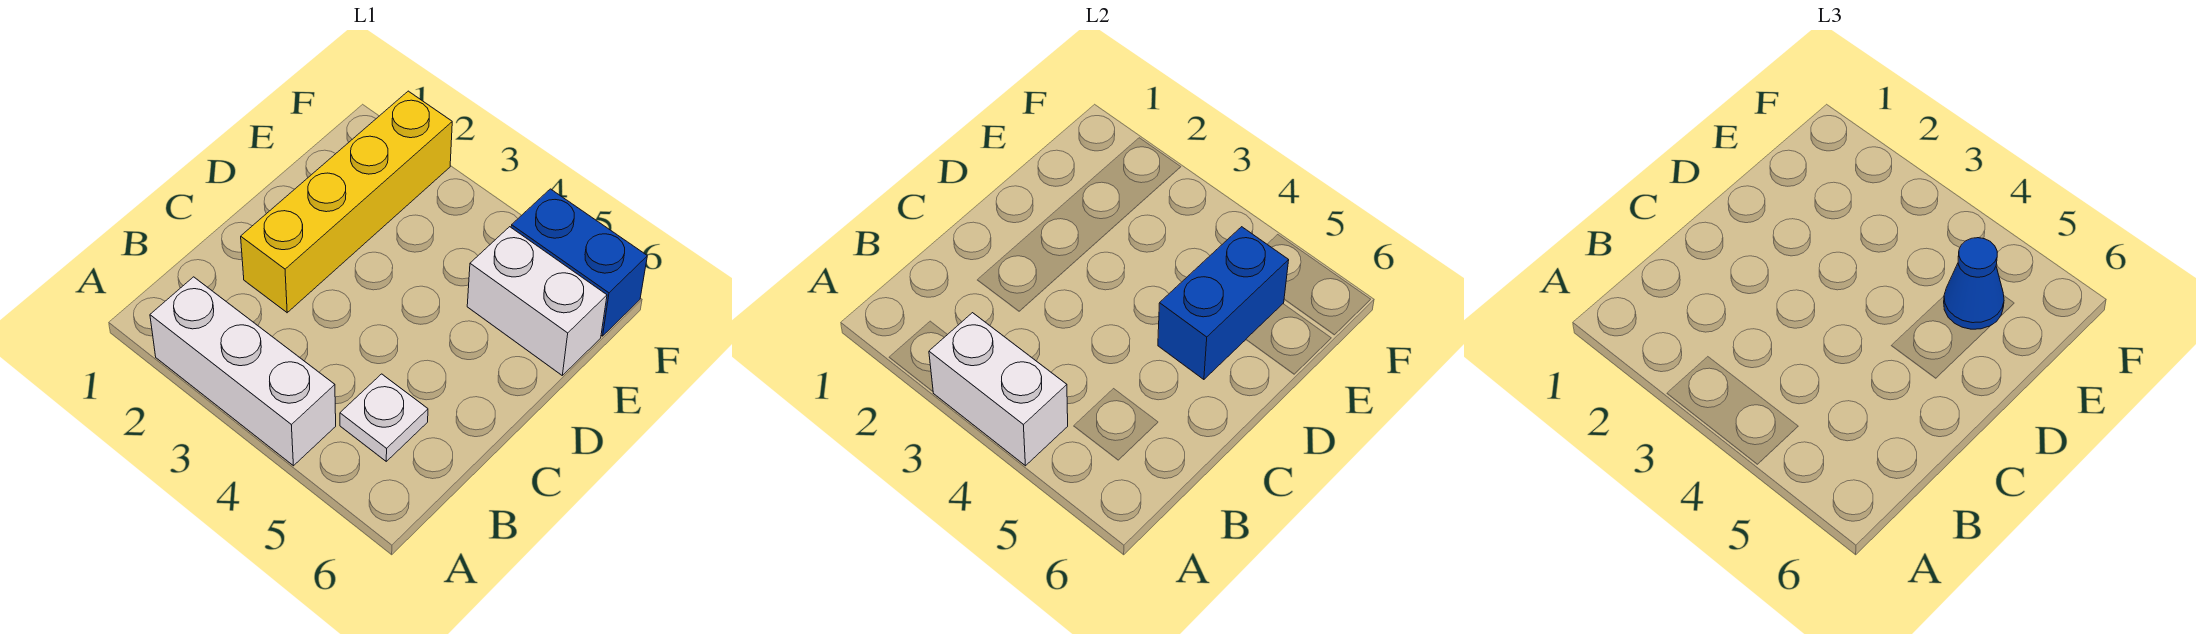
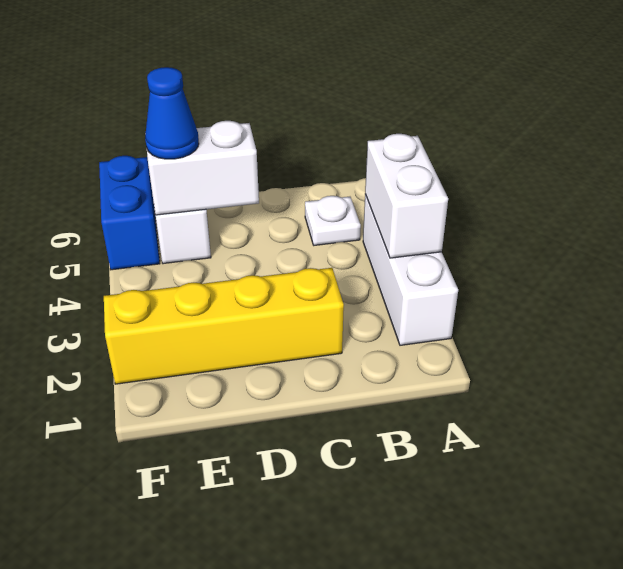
blue brick D5:E5 level 2 -> white brick D5:E5 level 2

